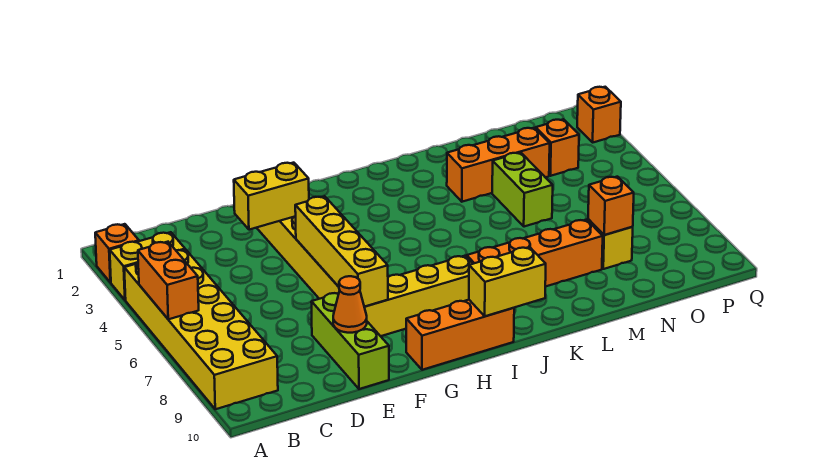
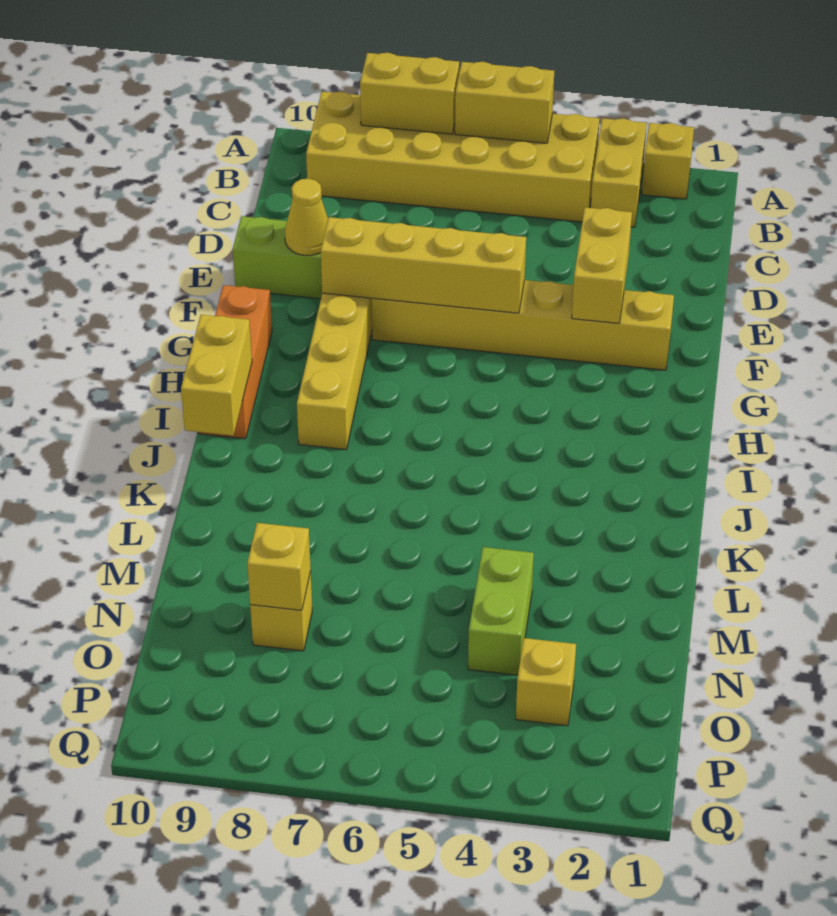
orange brick A2 level 1 -> yellow brick A2 level 1
orange brick A5:A6 level 2 -> yellow brick A5:A6 level 2
none -> yellow brick A7:A8 level 2
orange cone E9 level 2 -> yellow cone E9 level 2
orange brick J8:M8 level 1 -> none
orange brick L3:N3 level 1 -> none
lime brick M4:M5 level 1 -> lime brick M4:N4 level 1
orange brick N8 level 2 -> yellow brick N8 level 2
orange brick O3 level 1 -> yellow brick O3 level 1
orange brick Q2 level 1 -> none

